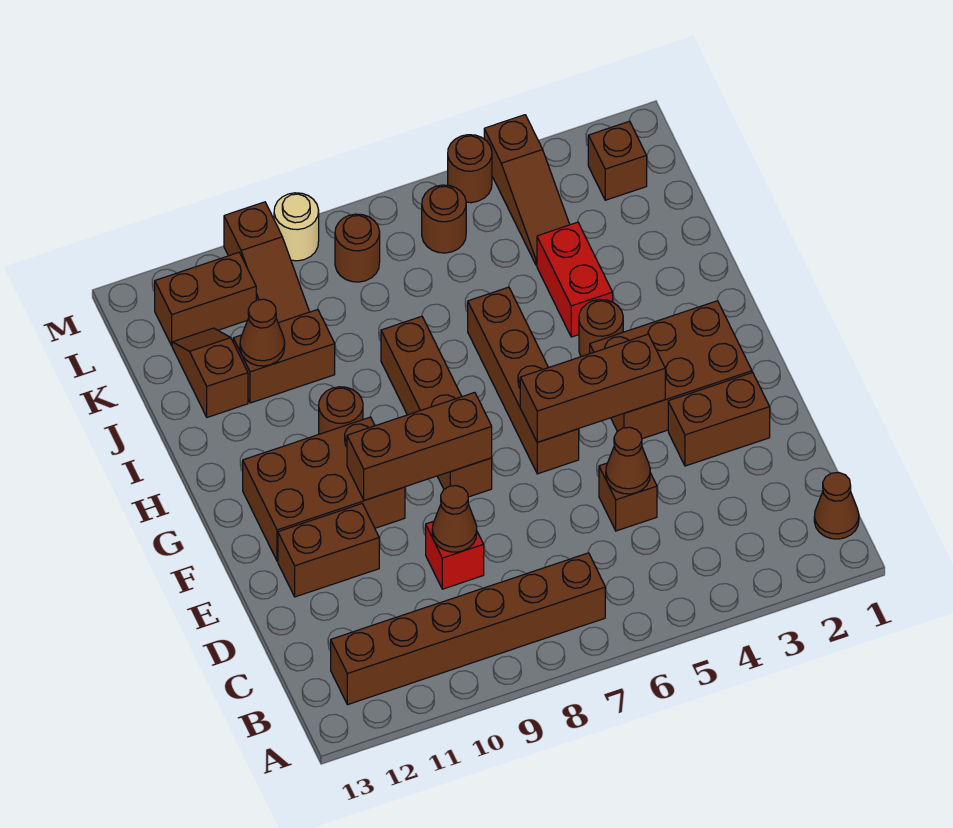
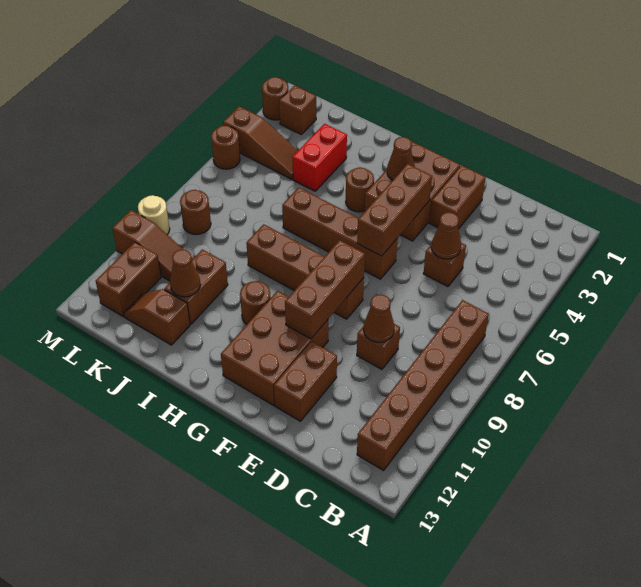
brown cone B1 level 1 -> brown cone G3 level 2
red brick D9 level 1 -> brown brick D9 level 1
red brick I4:J4 level 1 -> red brick J3:J4 level 1
brown round brick L6 level 1 -> brown round brick M2 level 1

